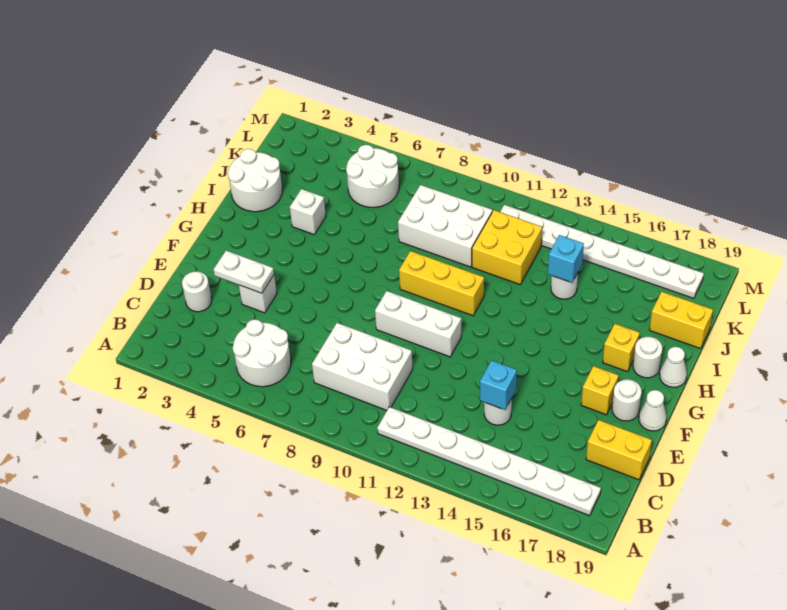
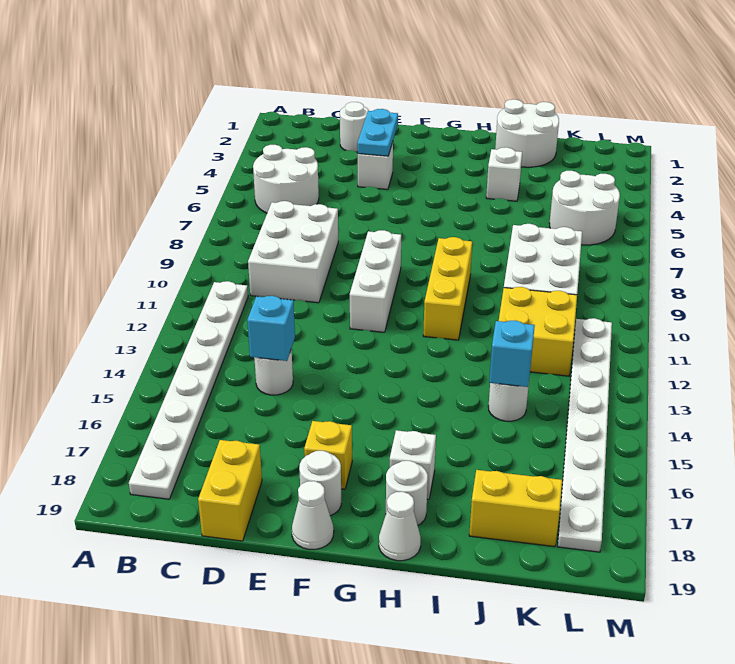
white plate E3:E4 level 2 -> cyan plate E3:E4 level 2
yellow brick H17 level 1 -> white brick H17 level 1
yellow brick J18:J19 level 1 -> yellow brick J18:K18 level 1

